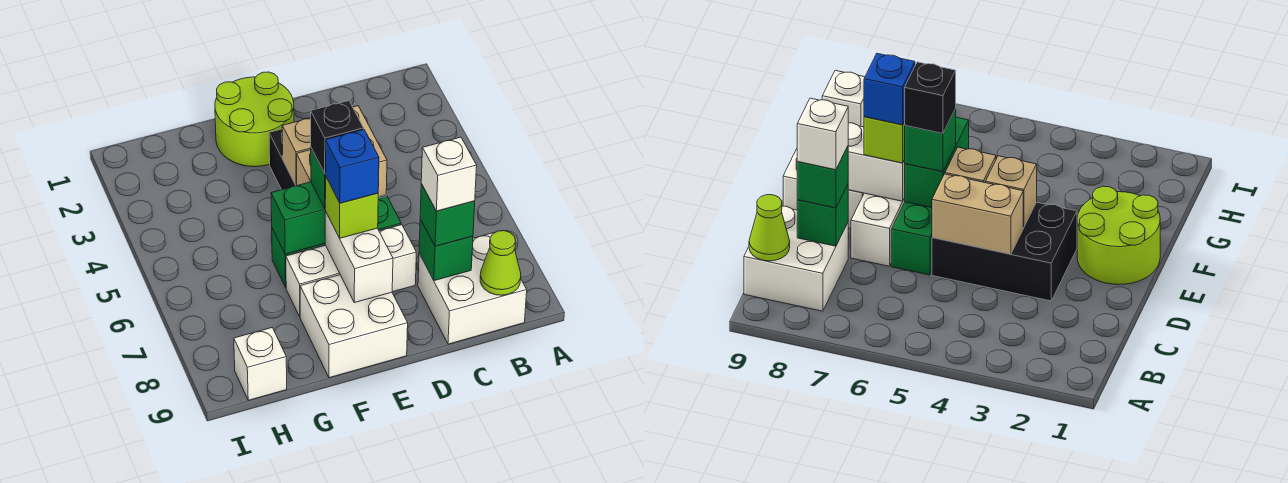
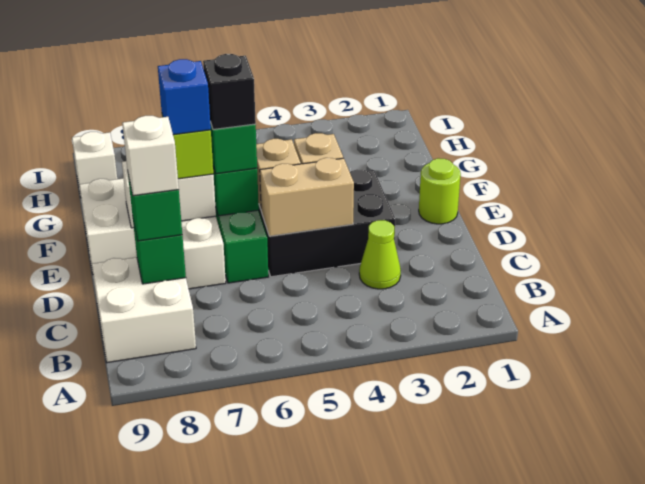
lime cone B9 level 2 -> lime cone C3 level 1
lime round brick E1:F2 level 1 -> lime round brick E1 level 1

